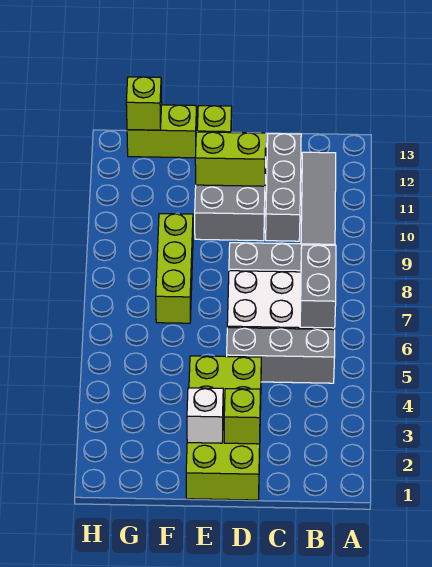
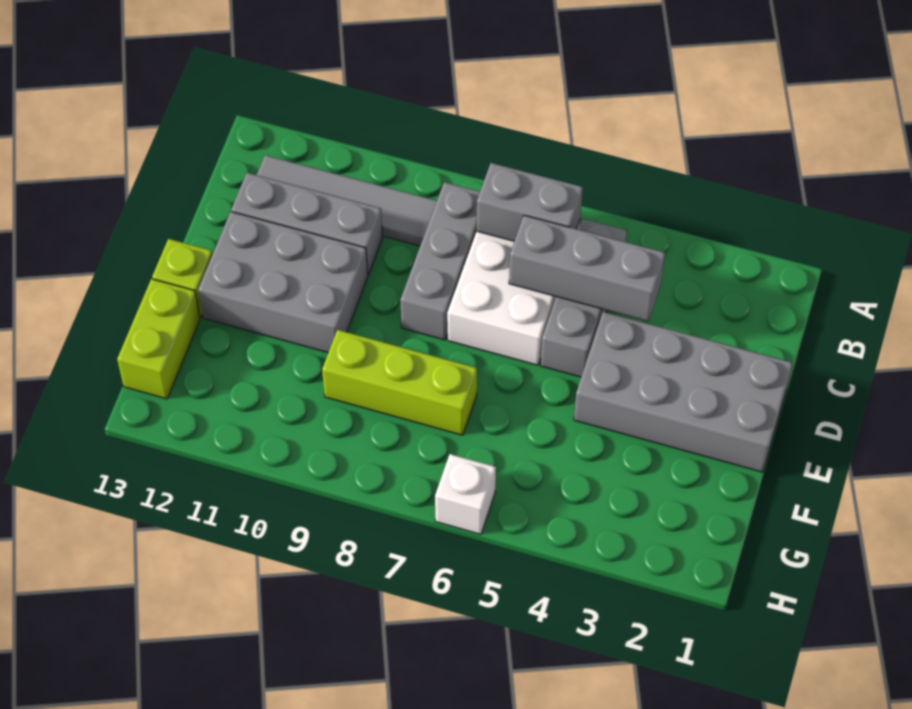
none -> grey brick C4:C6 level 2
lime brick D1:E4 level 1 -> grey brick D1:E4 level 1
lime brick D2 level 2 -> none
lime brick D11:E11 level 2 -> none
white brick E2 level 2 -> white brick H6 level 1
lime brick G13 level 2 -> none

